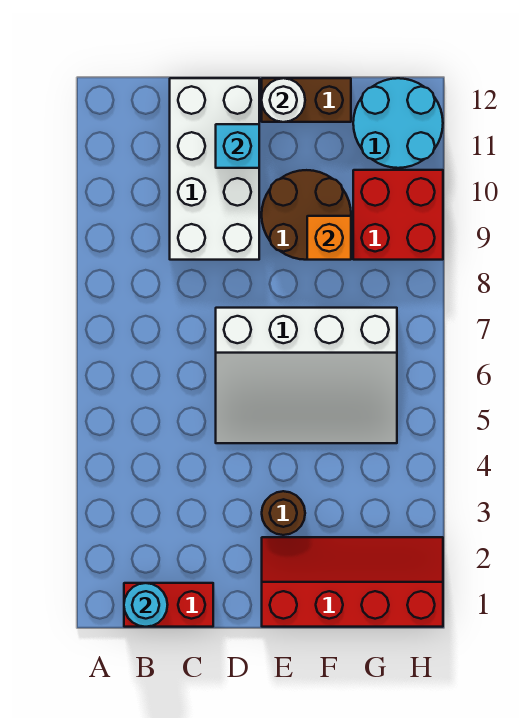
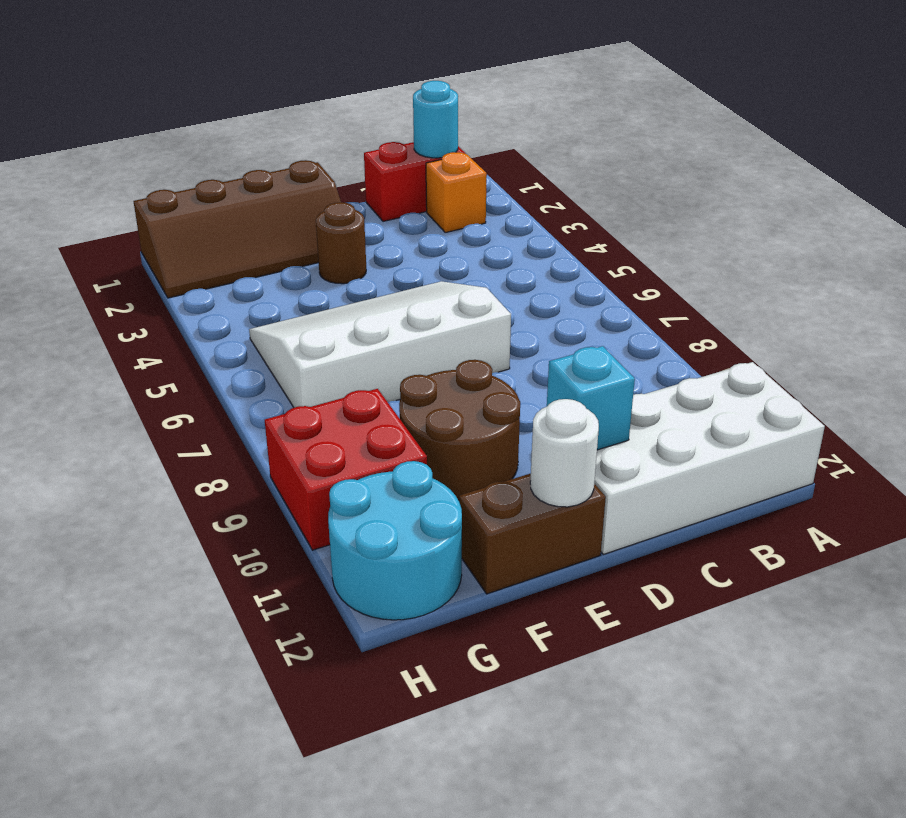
white brick C9:D12 level 1 -> white brick A11:D12 level 1
red slope E1:H2 level 1 top 1 -> brown slope E1:H2 level 1 top 1
orange brick F9 level 2 -> orange brick B2 level 1

